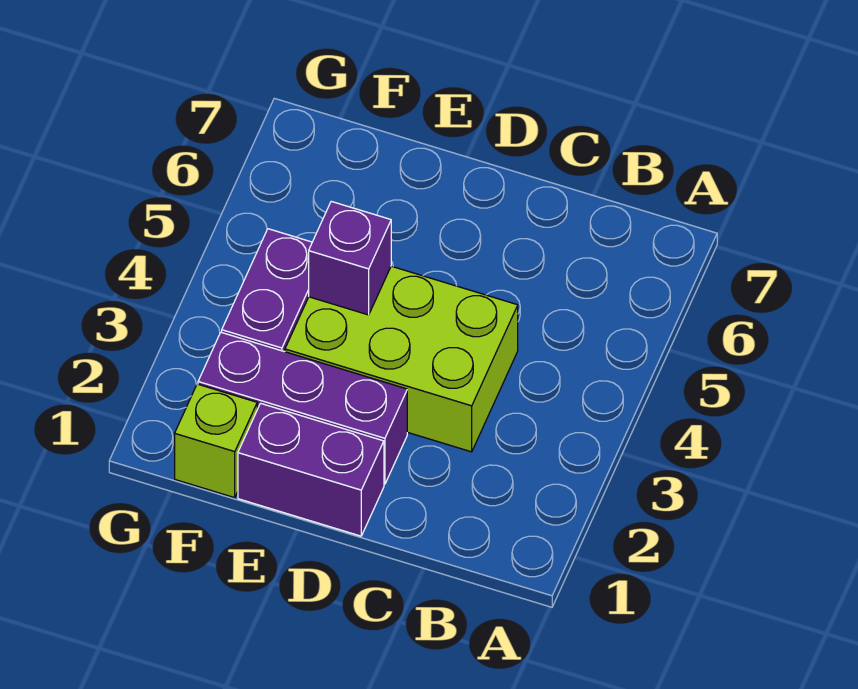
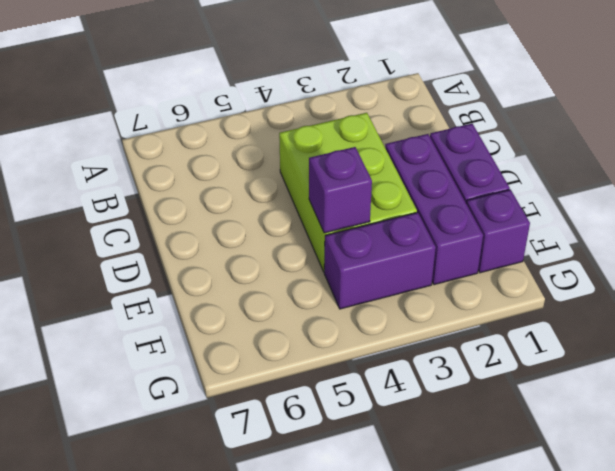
lime brick F1 level 1 -> purple brick F1 level 1

